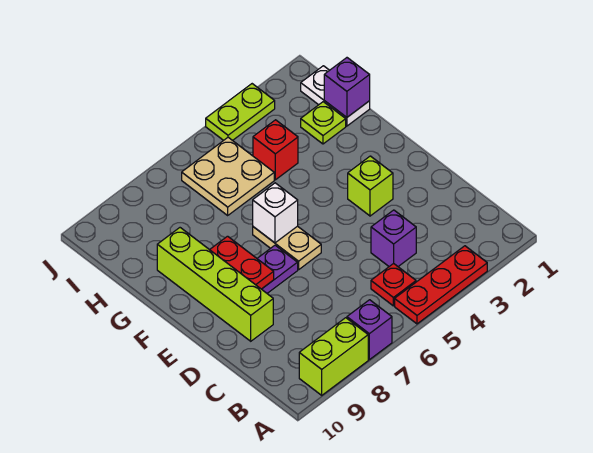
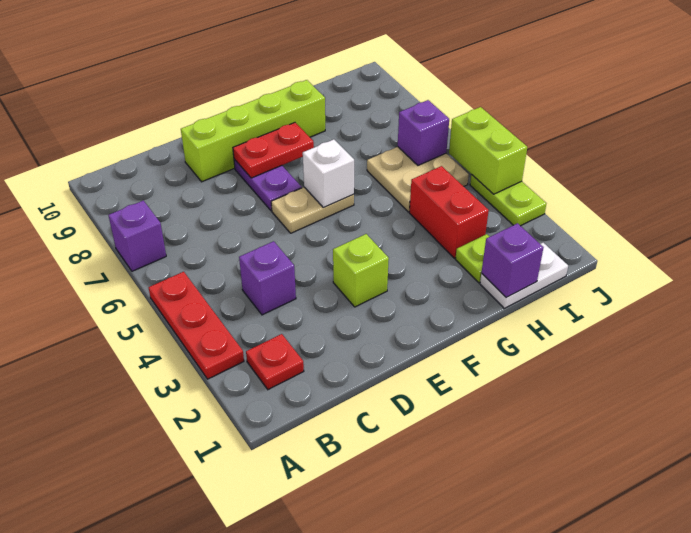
lime brick A8:A9 level 1 -> lime brick J4:J5 level 2
red plate B5 level 1 -> red plate B2 level 1
red brick H4 level 1 -> red brick H3:H4 level 1
none -> purple brick I6 level 2

